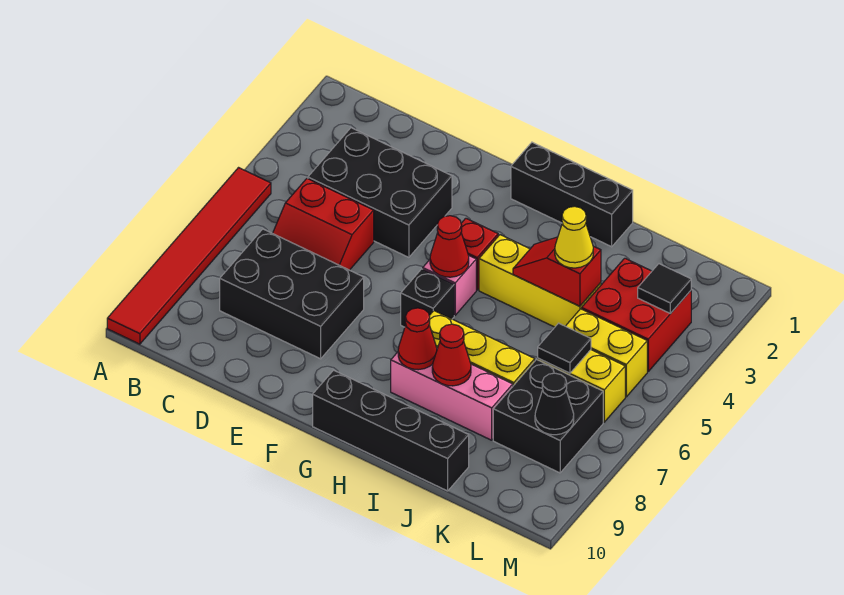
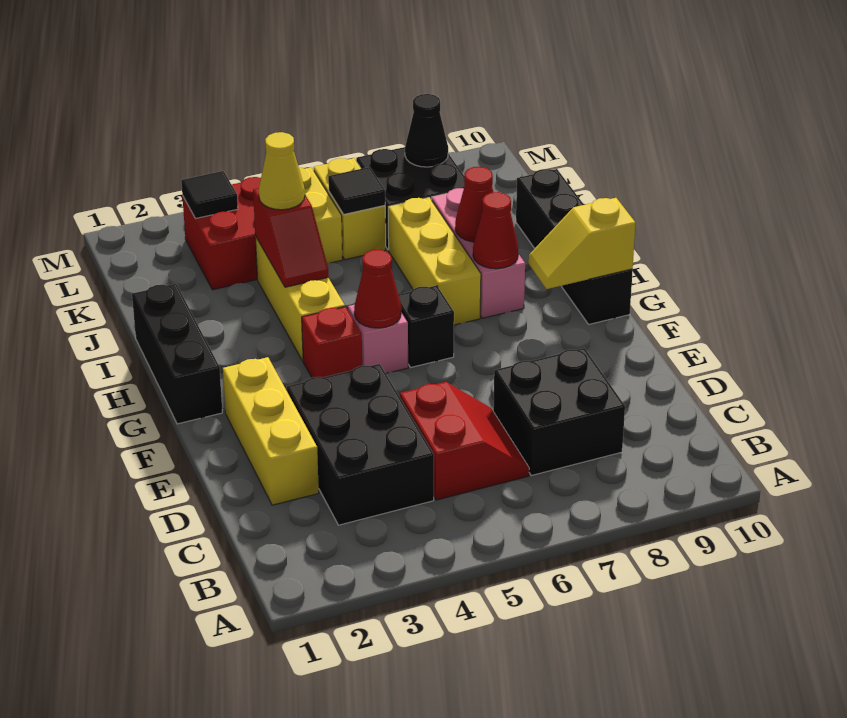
red tile A5:A10 level 1 -> none
black brick C7:E8 level 1 -> black brick C7:D8 level 1
none -> yellow brick D2:F2 level 1
none -> yellow slope G9:G10 level 2 top 10

